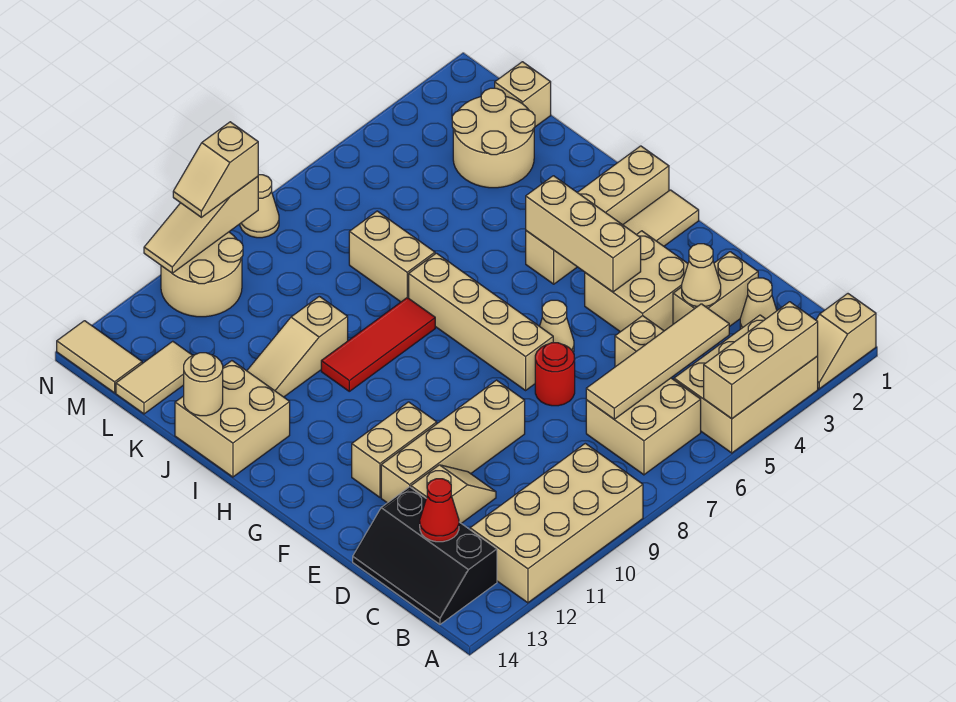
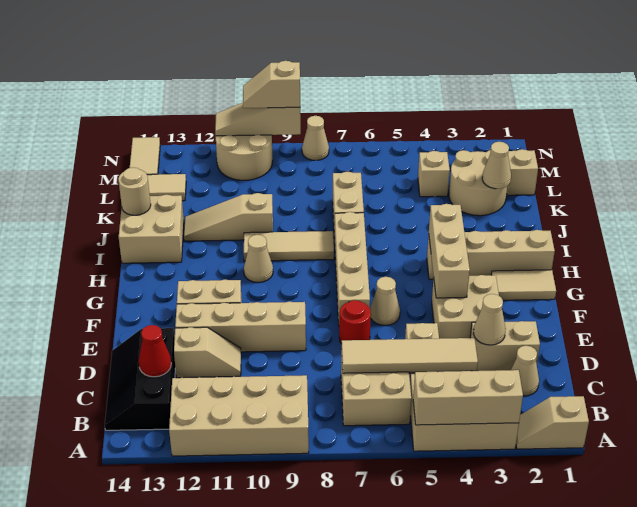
none -> tan cone H10 level 1
red tile I8:I10 level 1 -> tan tile I8:I10 level 1
none -> tan cone K2 level 2
none -> tan brick L4 level 1

